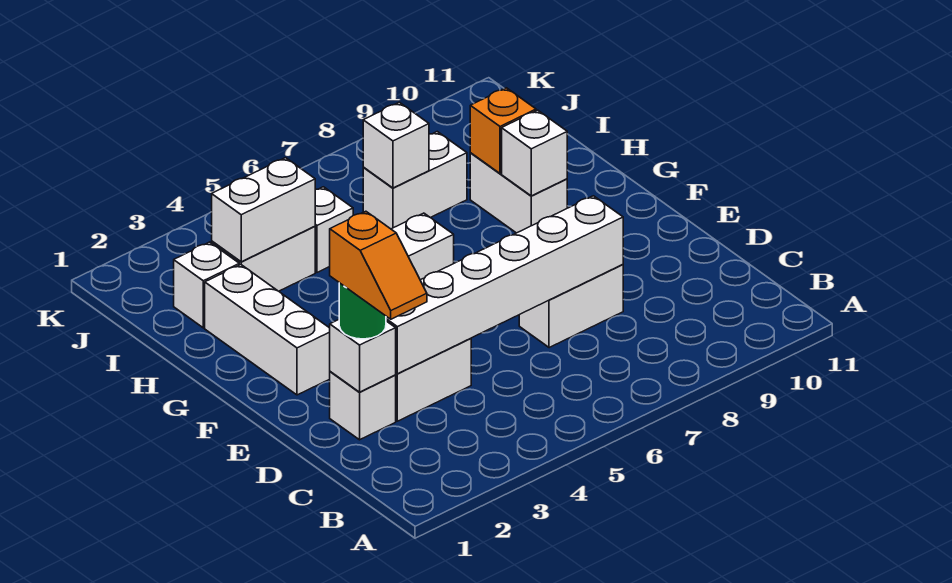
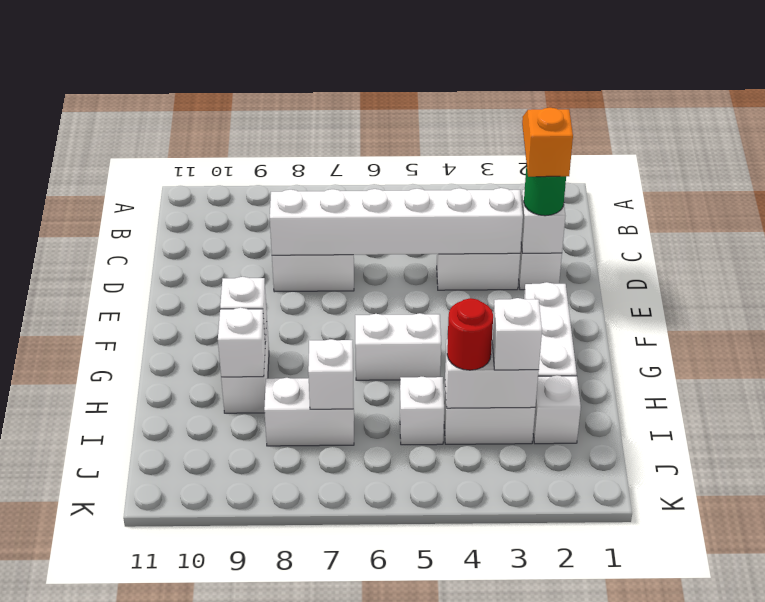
orange brick H9 level 2 -> white brick H9 level 2
none -> white brick I3 level 3
none -> red round brick I4 level 3

